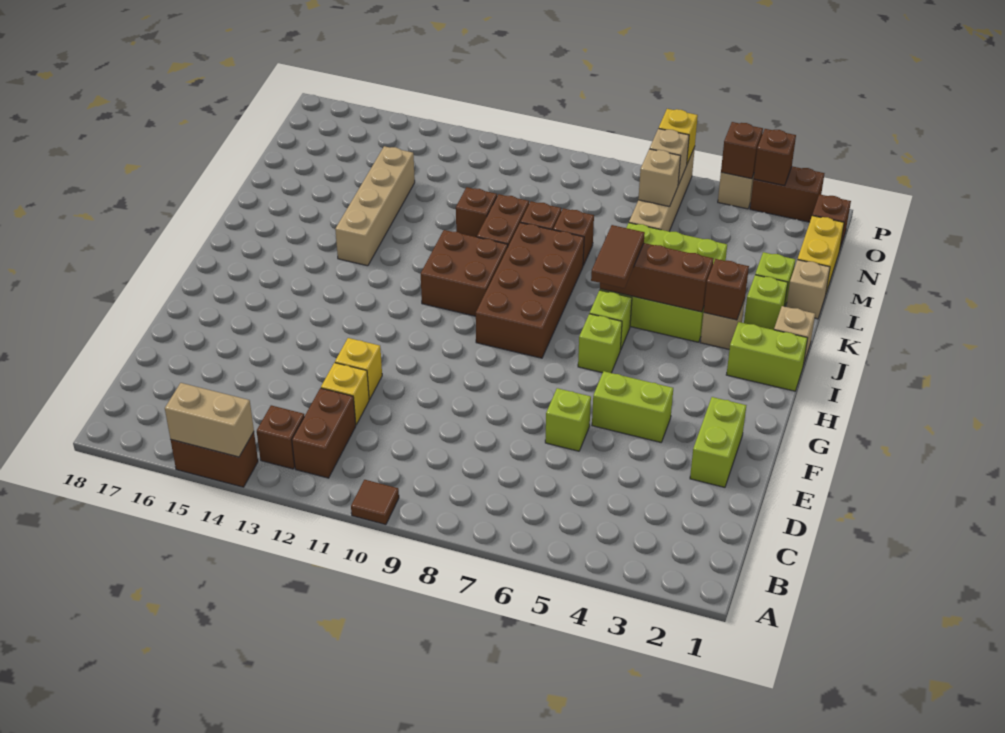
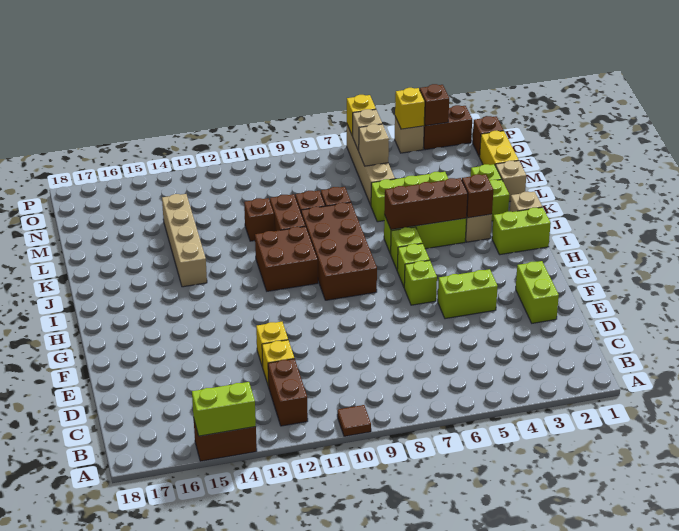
tan brick A14:A15 level 2 -> lime brick A14:A15 level 2
brown brick B13 level 1 -> none
lime brick E6 level 1 -> lime brick G6 level 1
brown tile I6:J6 level 3 -> none
brown brick P4 level 2 -> yellow brick P4 level 2

